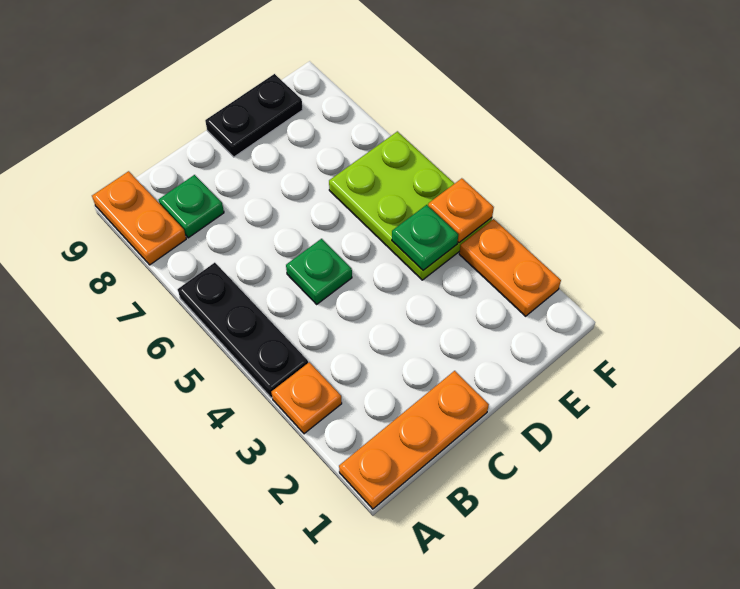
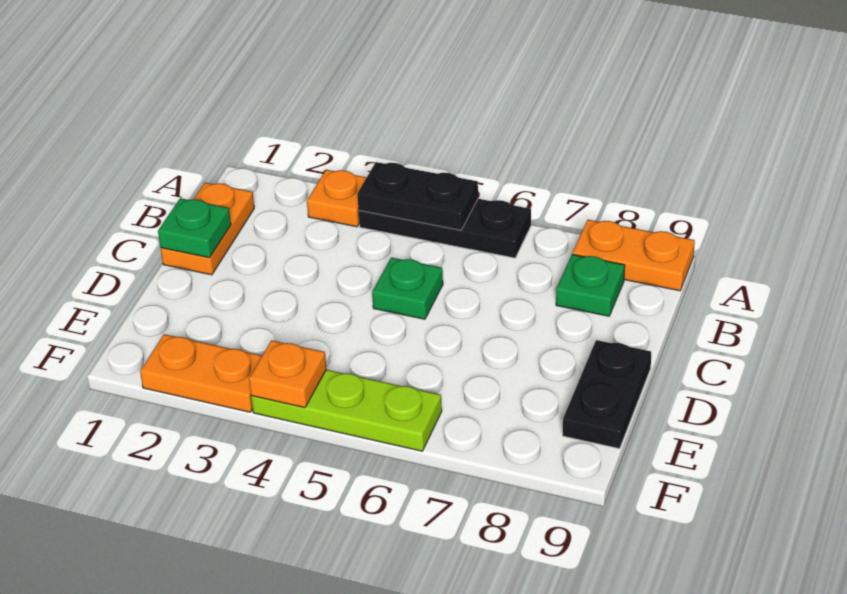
orange plate A1:C1 level 1 -> orange plate B1:C1 level 1
none -> black plate A4:A5 level 2
lime plate E4:F6 level 1 -> lime plate F4:F6 level 1
green plate E4 level 2 -> green plate C1 level 2

